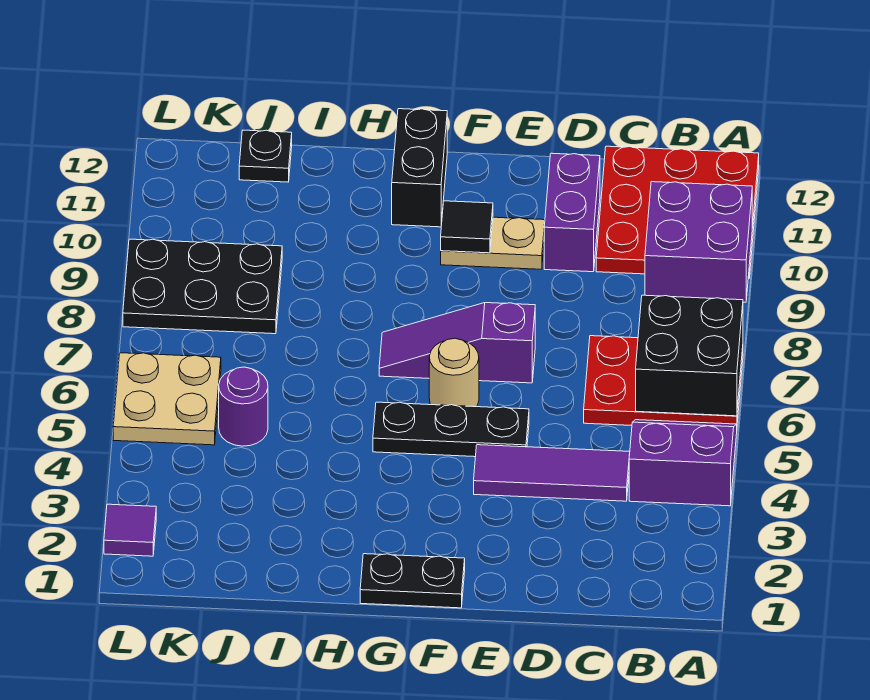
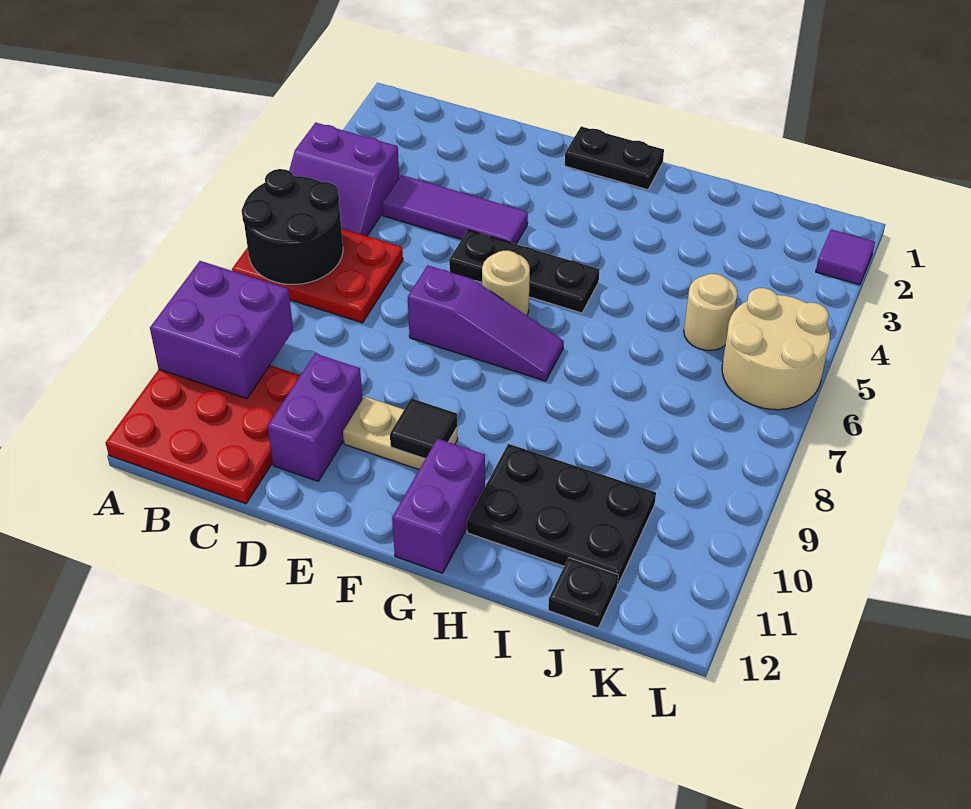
black brick A6:B7 level 2 -> black round brick A6:B7 level 2
black brick G11:G12 level 1 -> purple brick G11:G12 level 1
purple round brick J5 level 1 -> tan round brick J5 level 1
black plate J8:L9 level 1 -> black plate H10:J11 level 1
tan plate K5:L6 level 1 -> tan round brick K5:L6 level 1

